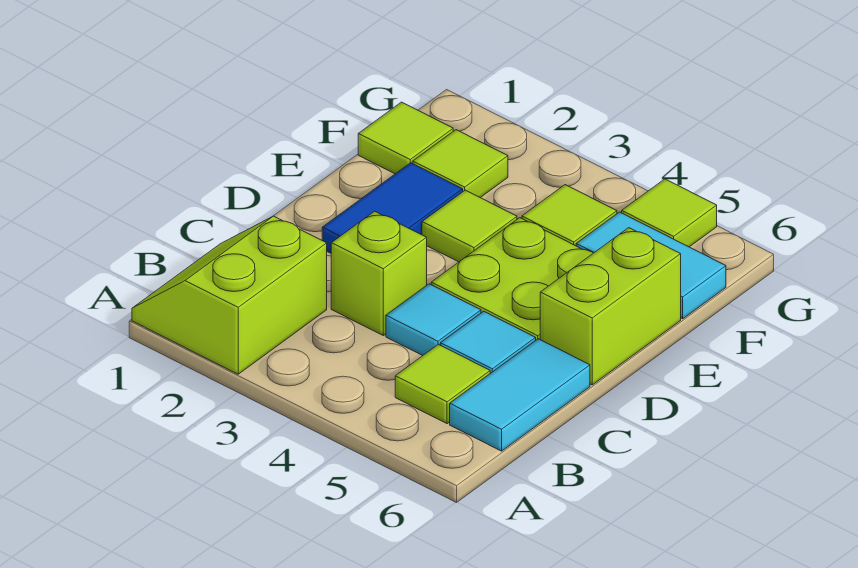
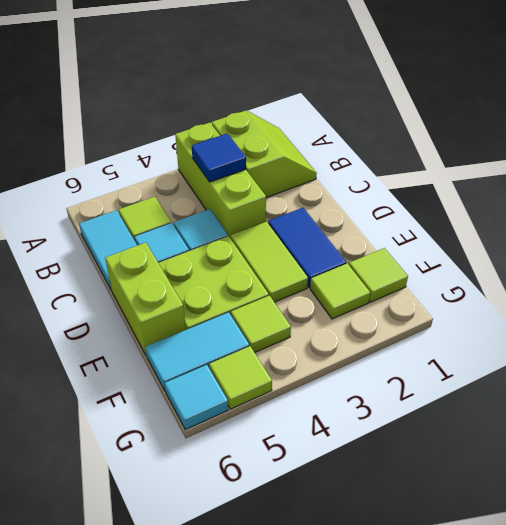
none -> blue tile B3 level 2
lime brick C3 level 1 -> lime brick A3:C3 level 1
lime tile E3 level 1 -> lime tile D3:E3 level 1
none -> cyan tile G6 level 1

